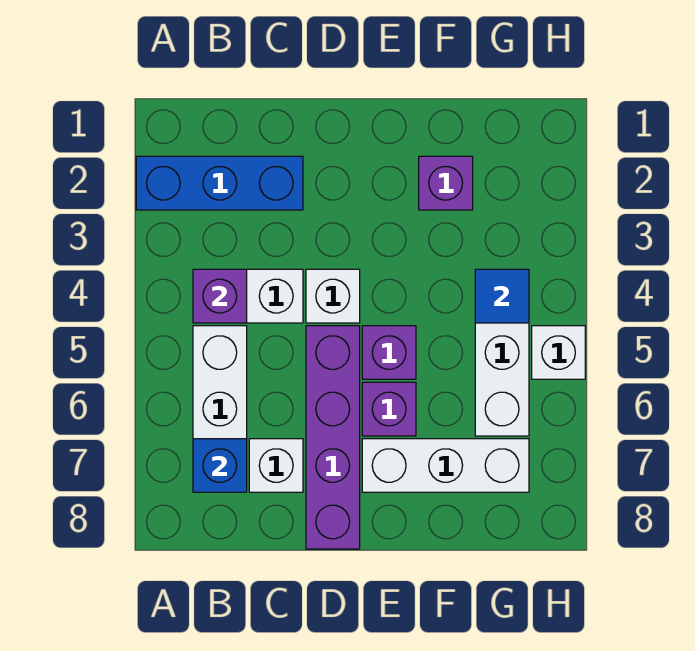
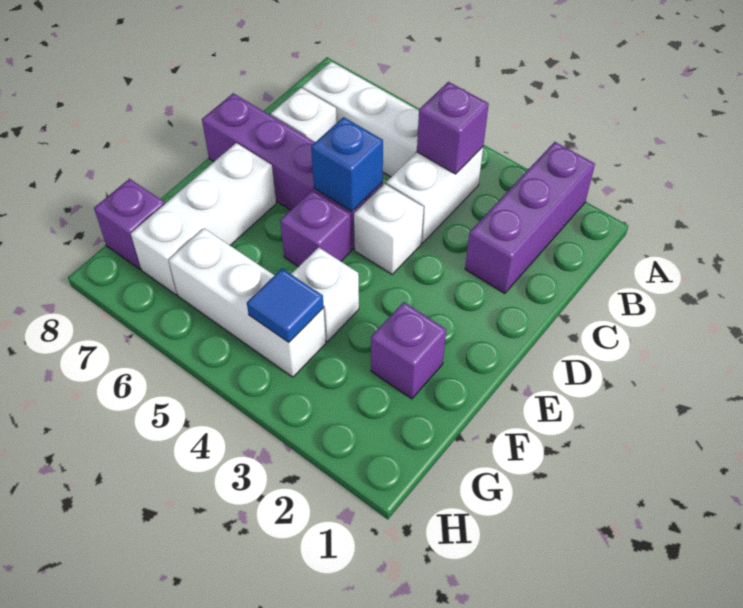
blue brick A2:C2 level 1 -> purple brick A2:C2 level 1
blue brick B7 level 2 -> blue brick D5 level 2
purple brick E6 level 1 -> purple brick G8 level 1
white brick H5 level 1 -> white brick F4 level 1

